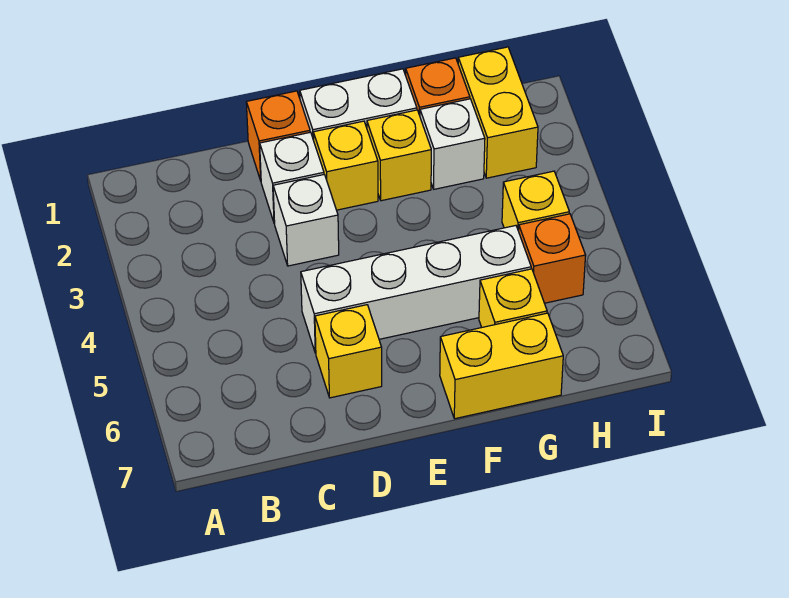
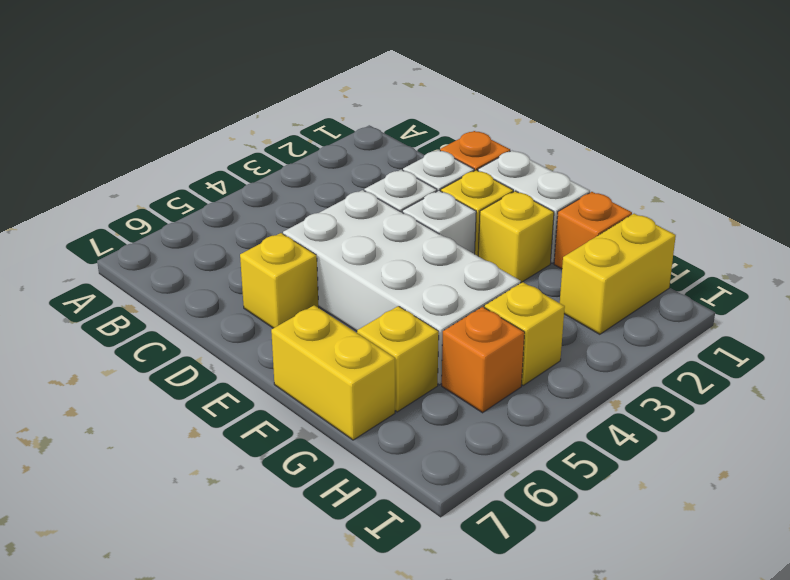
white brick D5:G5 level 1 -> white brick D4:G5 level 1
white brick G2 level 1 -> white brick E3 level 1

